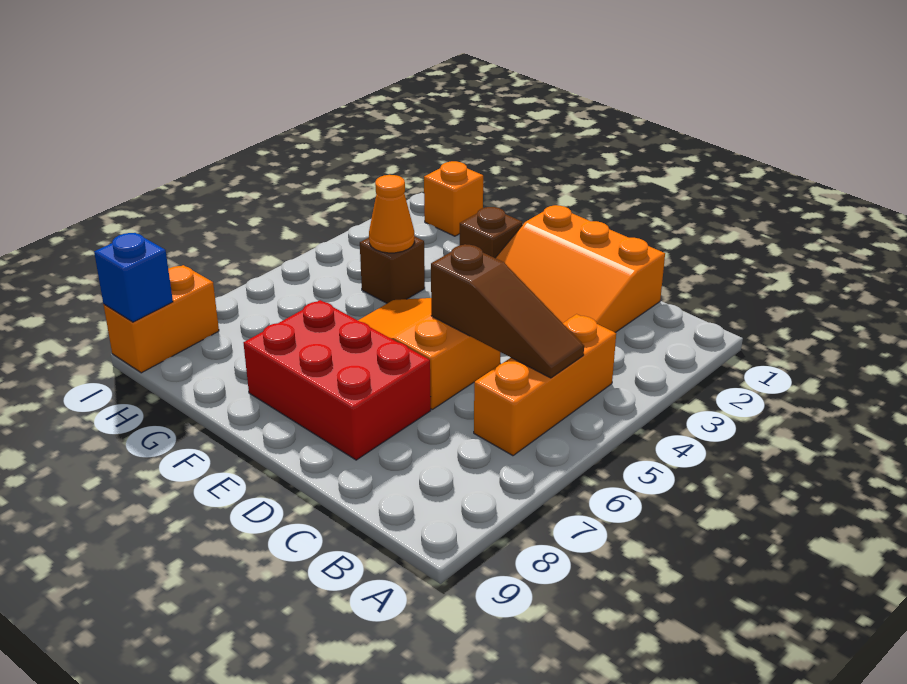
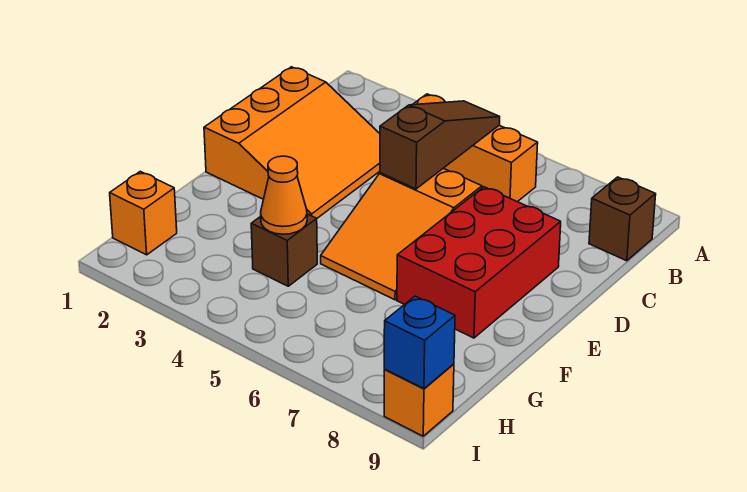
brown brick F2 level 1 -> brown brick B9 level 1
orange brick I8:I9 level 1 -> orange brick I9 level 1

